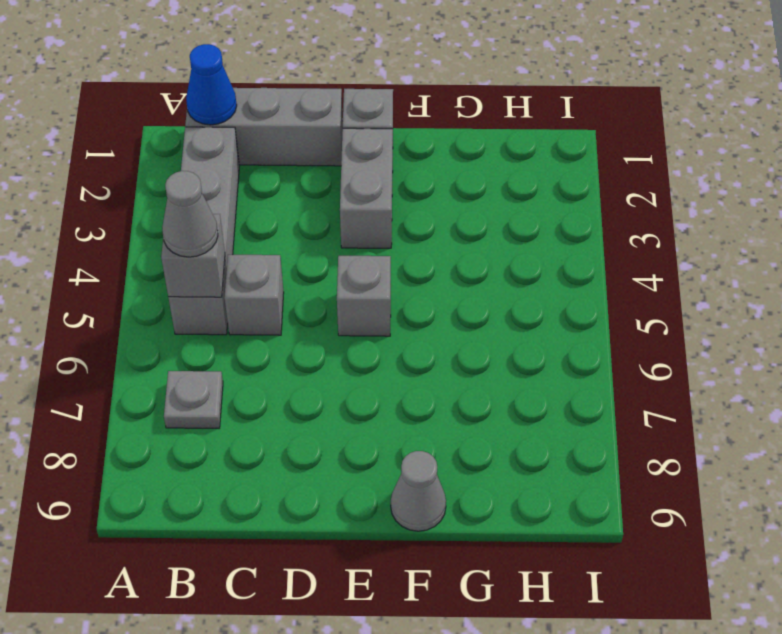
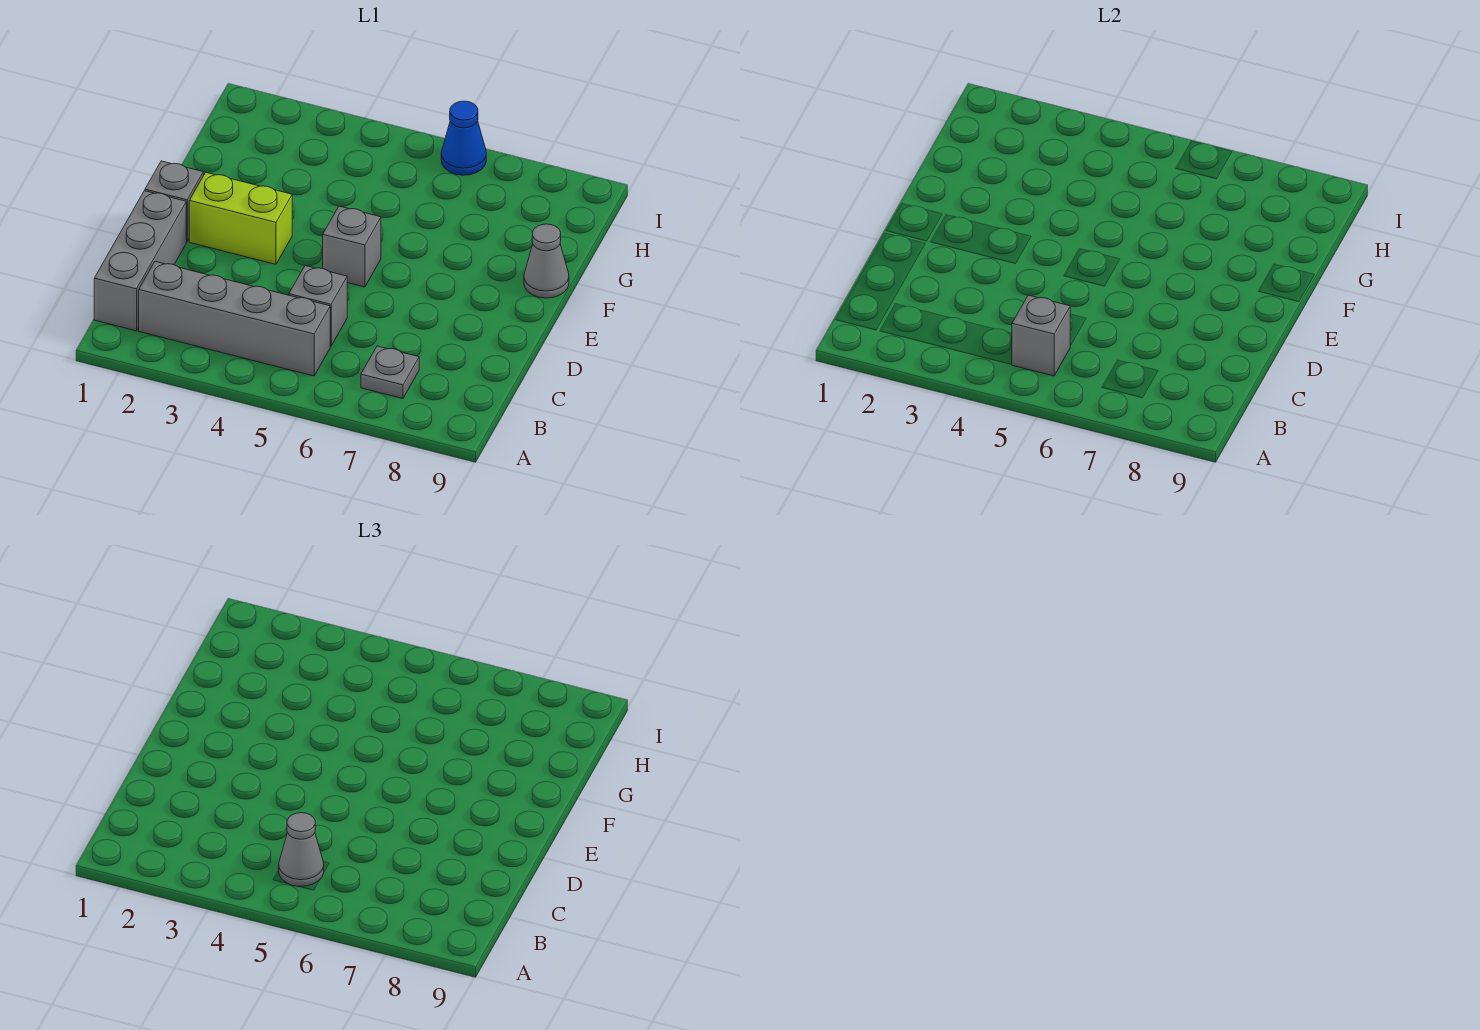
blue cone B1 level 2 -> blue cone I6 level 1
grey brick E2:E3 level 1 -> lime brick E2:E3 level 1

